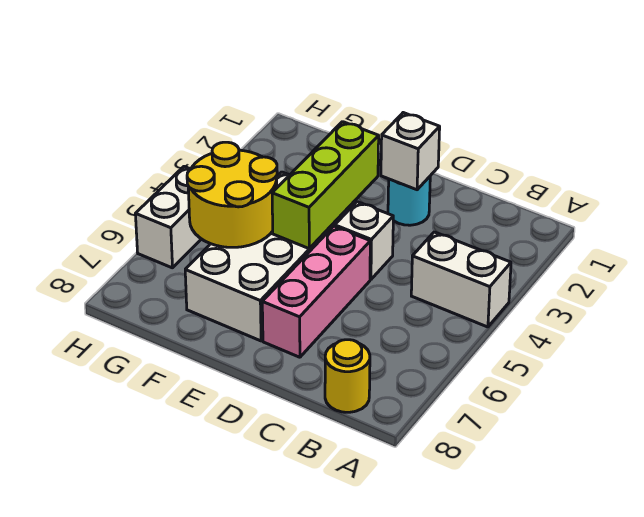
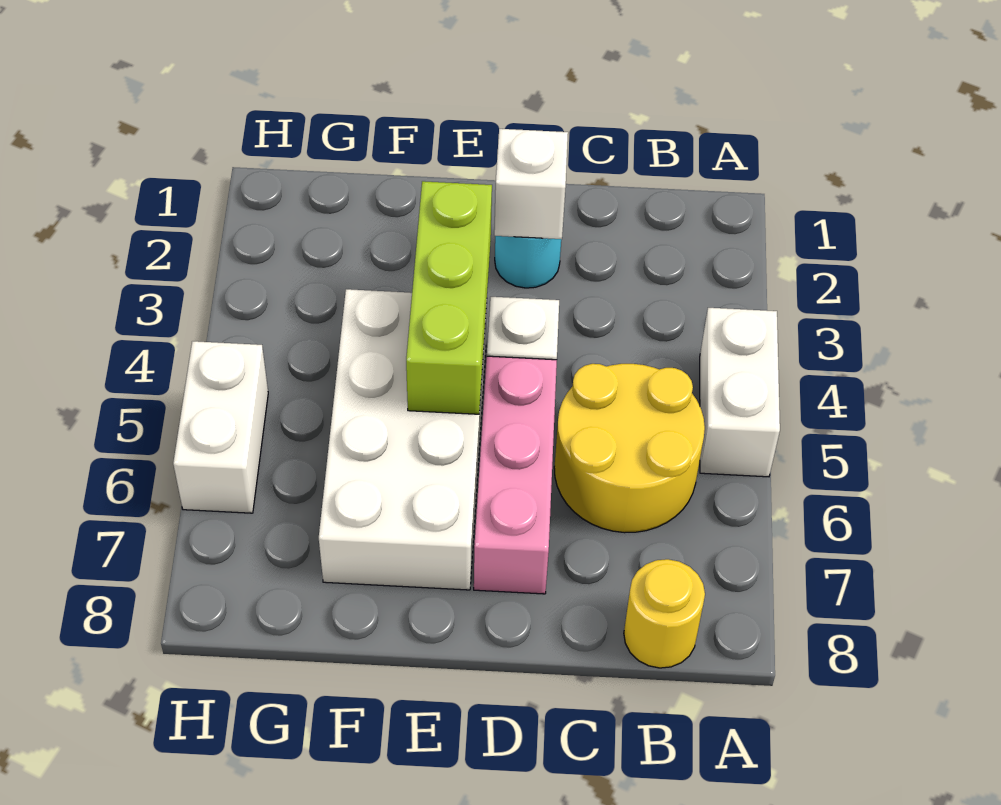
white brick A4:B4 level 1 -> white brick A4:A5 level 1
yellow round brick F5:G6 level 2 -> yellow round brick B5:C6 level 1

